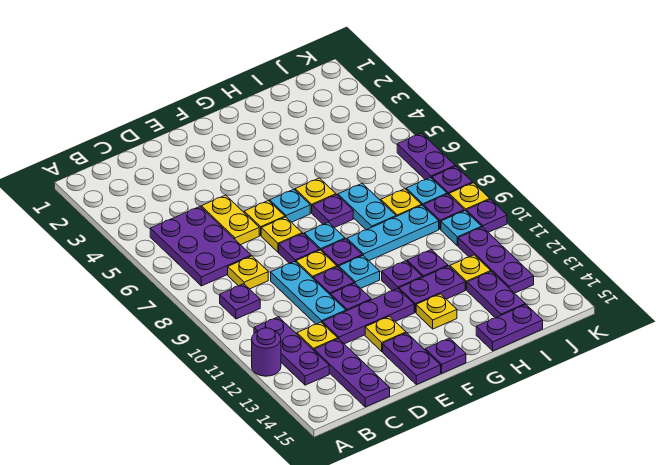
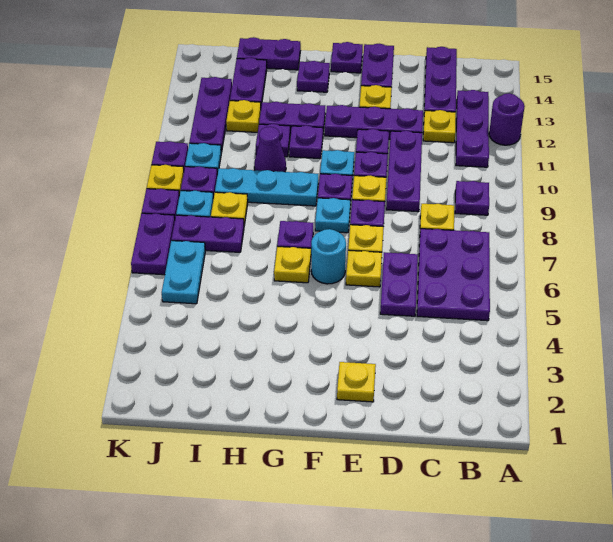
yellow plate D5:D6 level 1 -> purple plate D5:D6 level 1
cyan plate D9:D11 level 1 -> purple plate D9:D11 level 1
cyan plate F6 level 1 -> cyan round brick F6 level 1
yellow plate G13 level 1 -> yellow plate E2 level 1
none -> purple plate G14 level 1
cyan plate H7:H8 level 1 -> cyan plate J5:J6 level 1
none -> purple cone H10 level 1
none -> purple plate I7:J7 level 1

